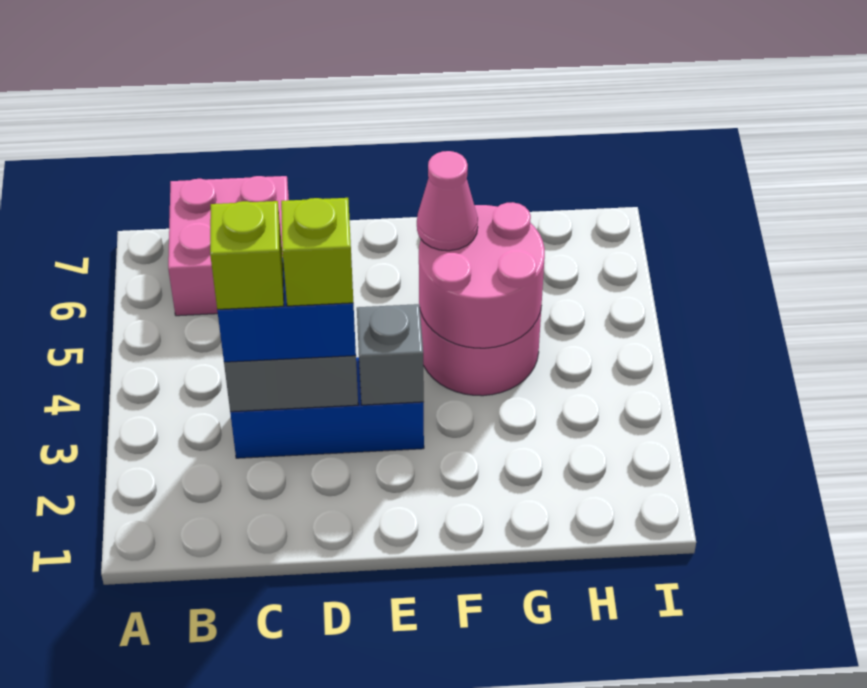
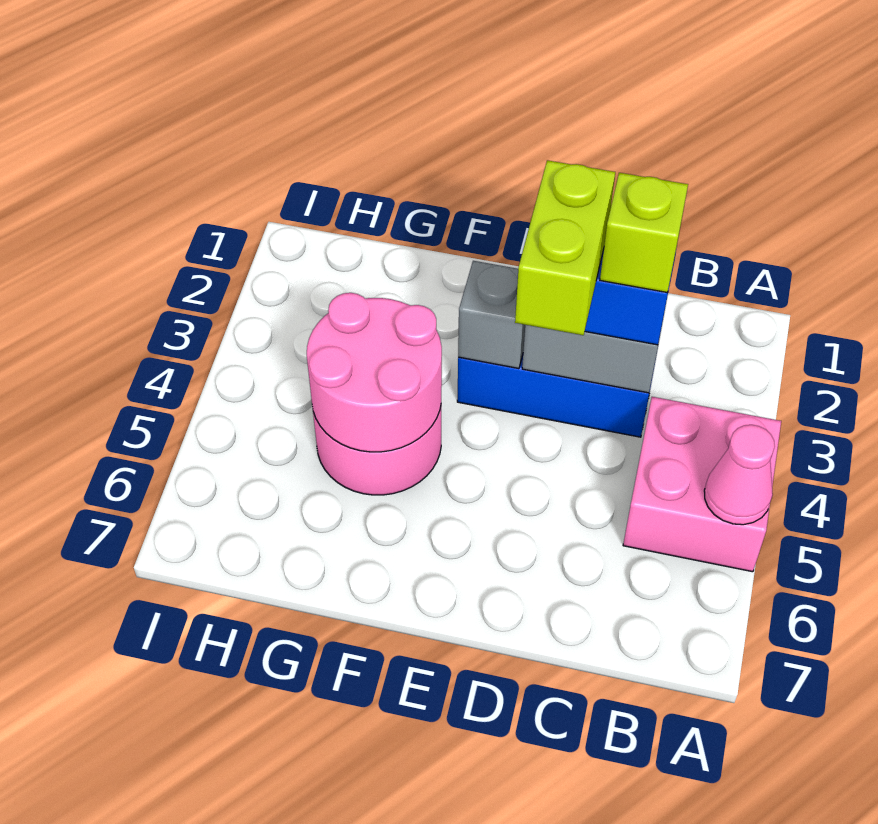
pink brick B6:C7 level 1 -> pink brick A4:B5 level 1
lime brick D3 level 4 -> lime brick D3:D4 level 4
pink cone F5 level 3 -> pink cone A5 level 2

